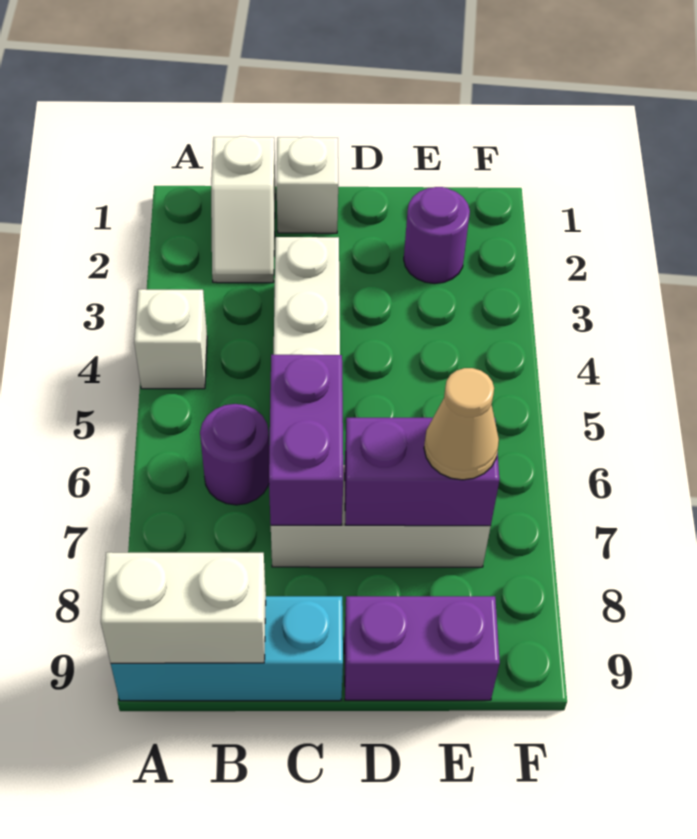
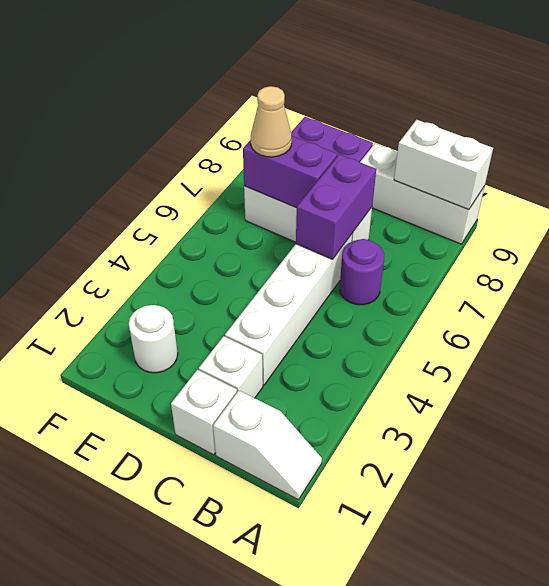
white brick A4 level 1 -> white brick C2 level 1
cyan brick A9:C9 level 1 -> white brick A9:C9 level 1
white slope B1:B2 level 1 top 1 -> white slope A1:B1 level 1 top B
purple round brick E2 level 1 -> white round brick E2 level 1

